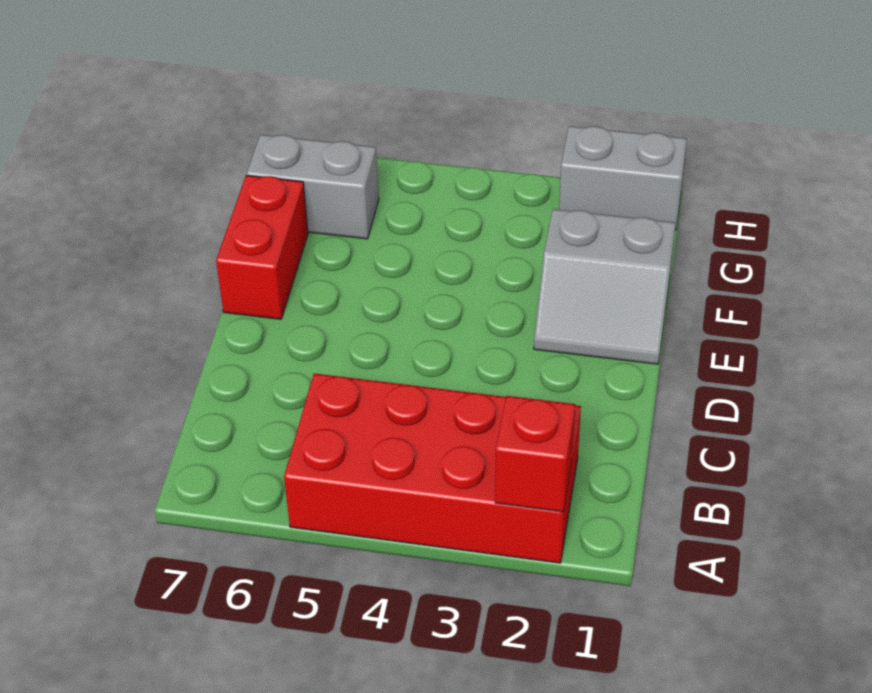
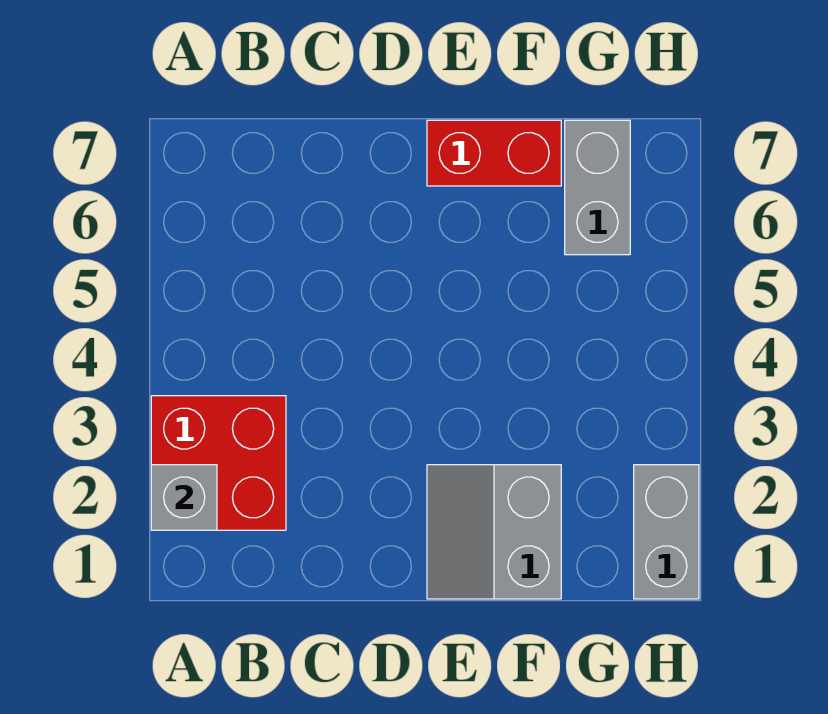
red brick A2:B5 level 1 -> red brick A2:B3 level 1
red brick A2 level 2 -> grey brick A2 level 2

